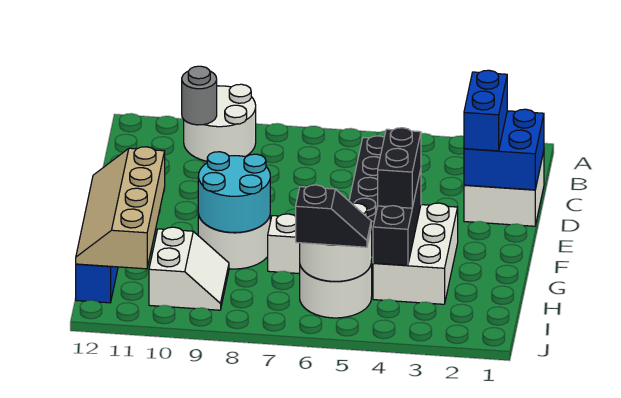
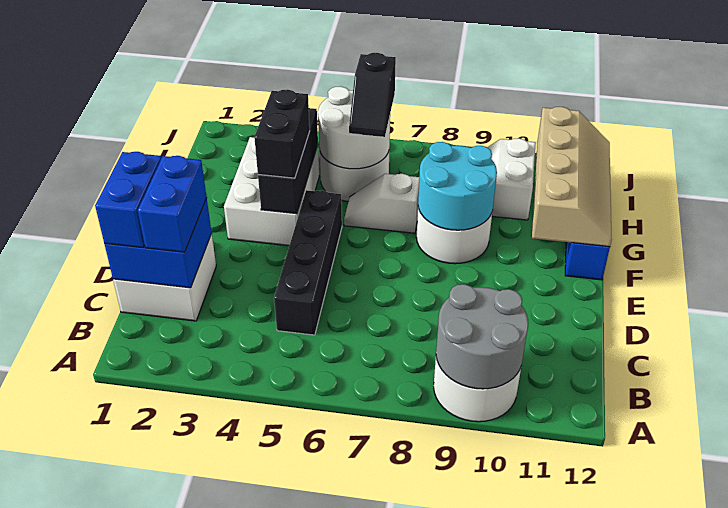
grey round brick B10 level 2 -> grey round brick A9:B10 level 2
none -> blue brick C1:D1 level 3
black slope I5:I6 level 3 top 6 -> black slope H6:I6 level 3 top I

